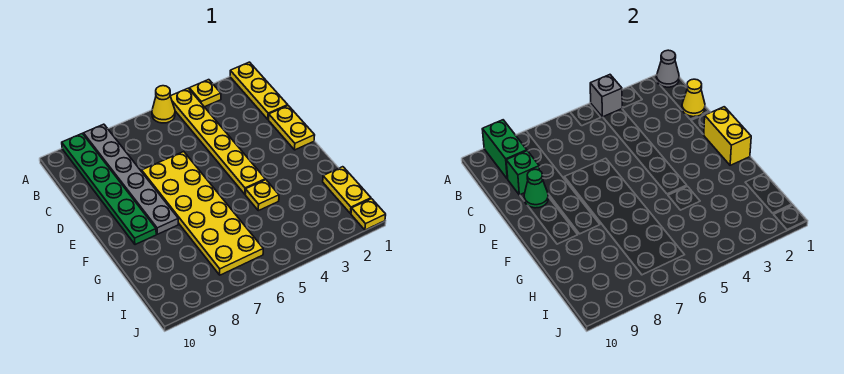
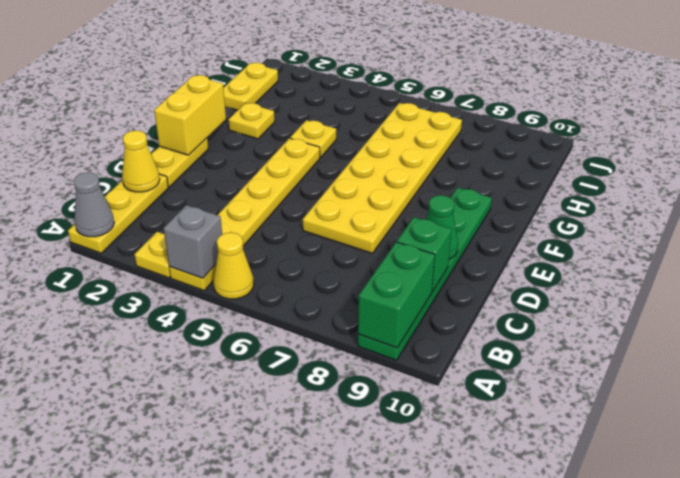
grey plate A8:F8 level 1 -> none
yellow plate J1 level 1 -> yellow plate G2 level 1

